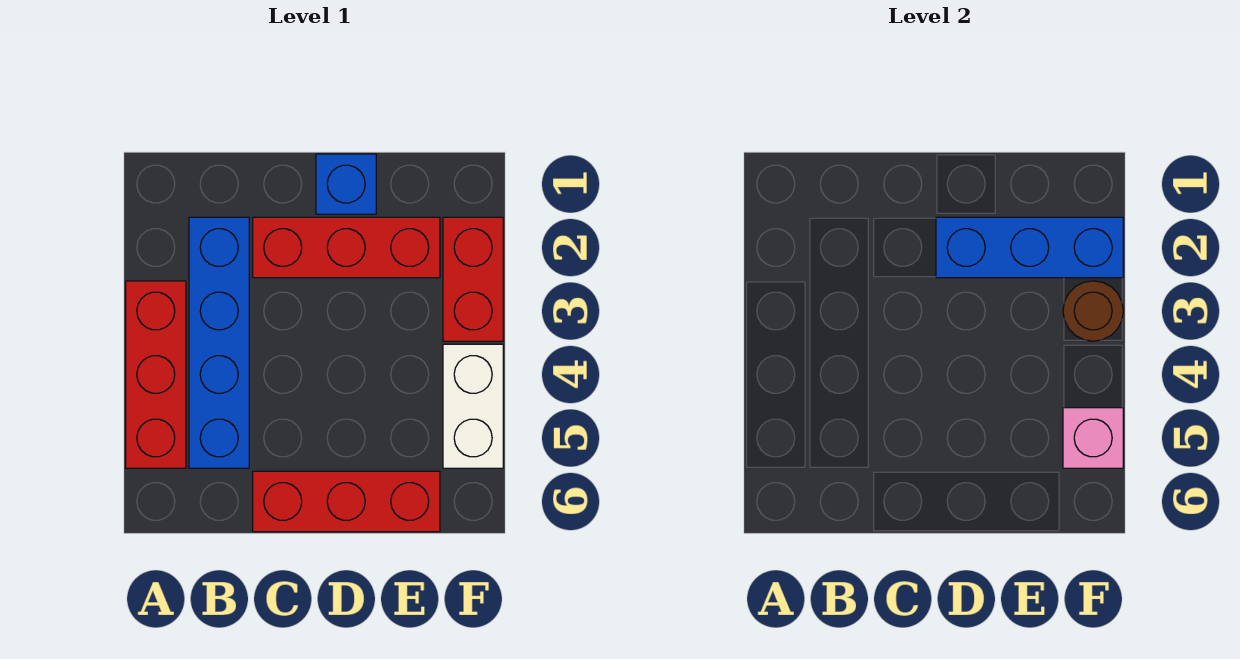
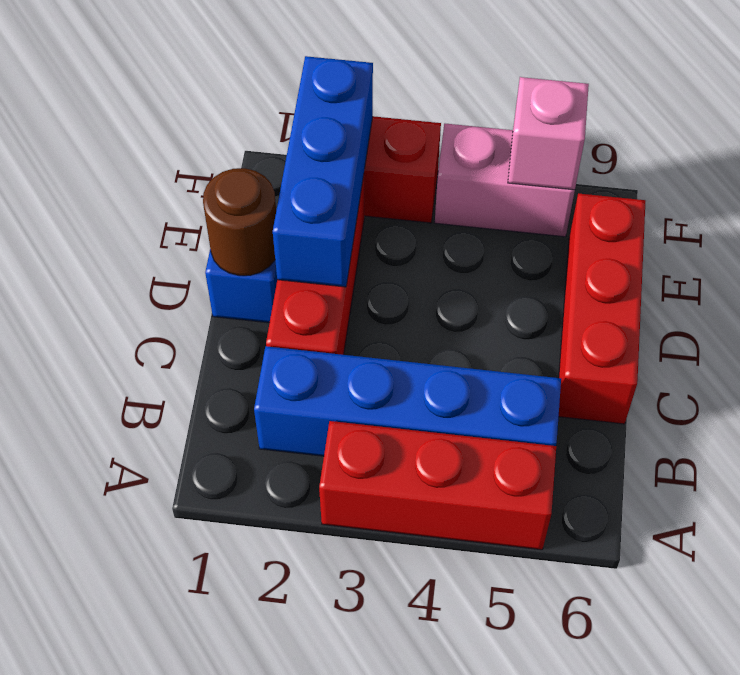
brown round brick F3 level 2 -> brown round brick D1 level 2
white brick F4:F5 level 1 -> pink brick F4:F5 level 1

